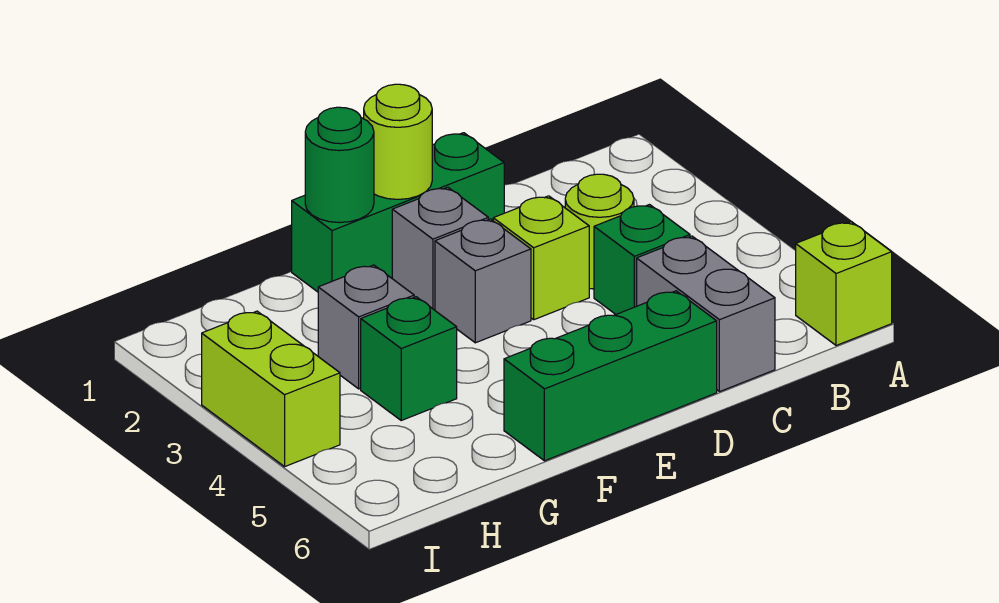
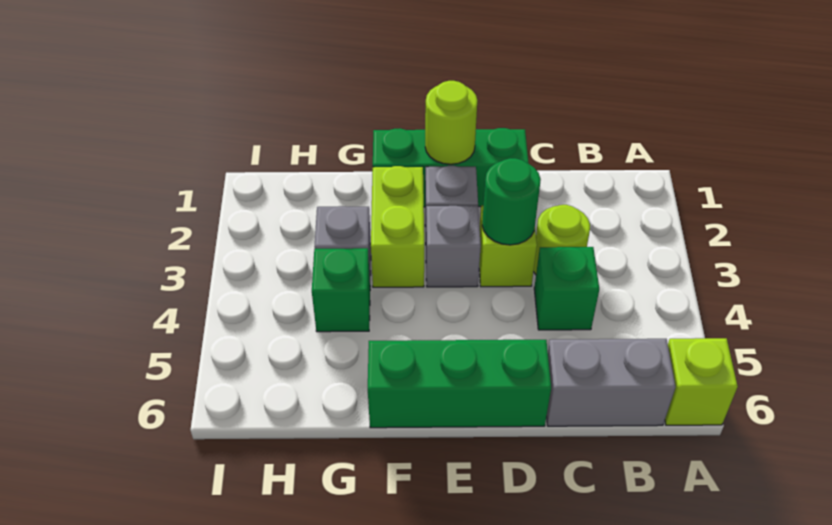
grey brick C5:C6 level 1 -> grey brick B6:C6 level 1
green round brick F1 level 2 -> green round brick D3 level 2
lime brick I3:I4 level 1 -> lime brick F2:F3 level 1

